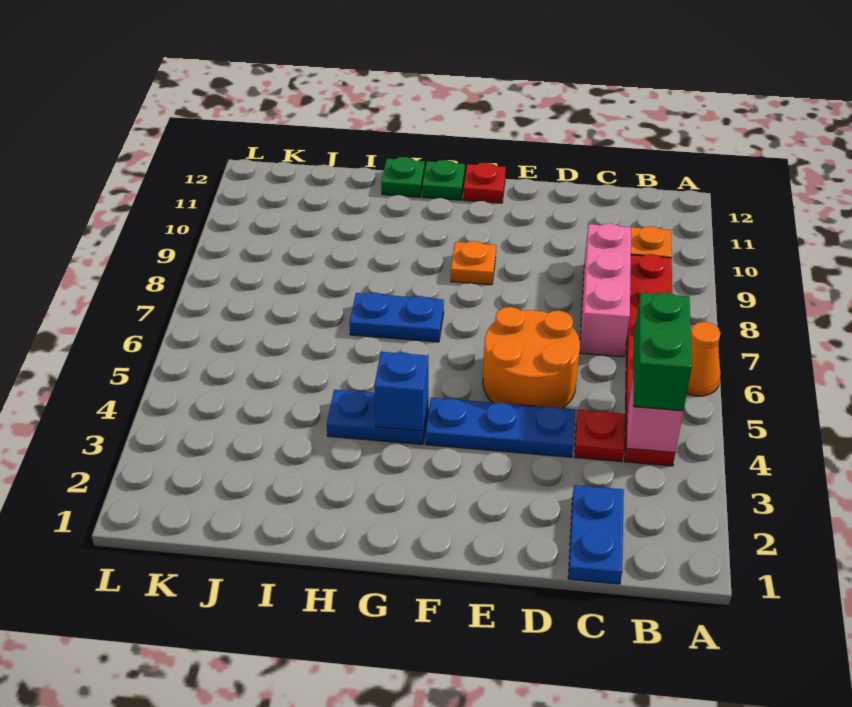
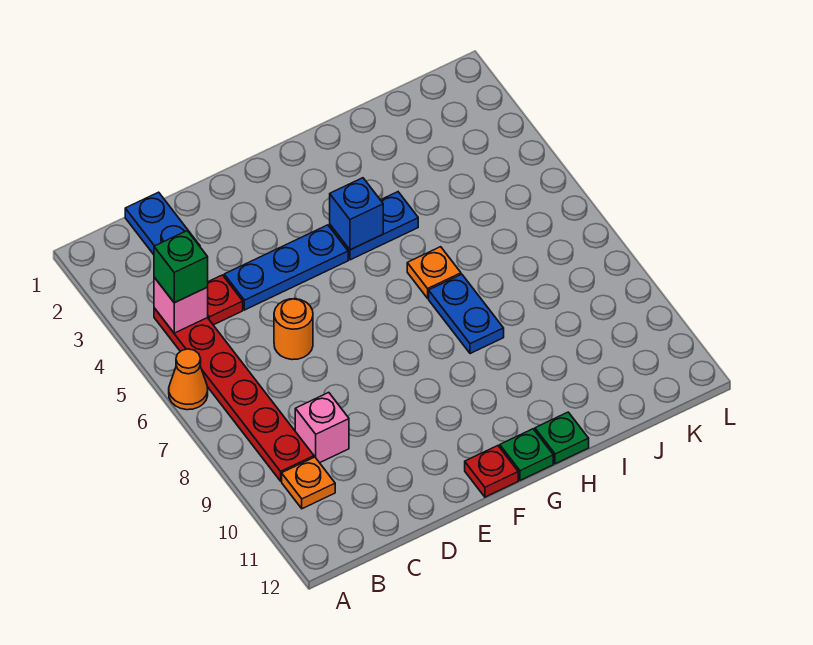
green brick B4:B5 level 3 -> green brick B4 level 3
pink brick C7:C9 level 1 -> pink brick C9 level 1
orange round brick D5:E6 level 1 -> orange round brick D6 level 1
orange plate F9 level 1 -> orange plate H6 level 1
blue plate G7:H7 level 1 -> blue plate H7:H8 level 1

